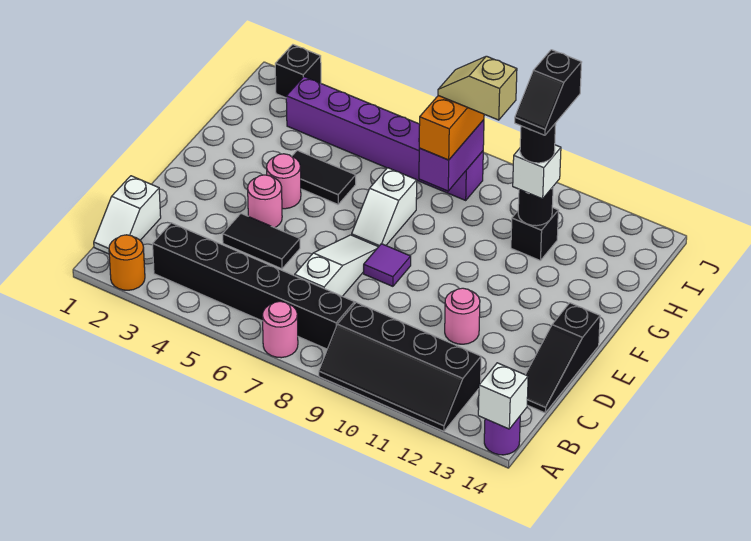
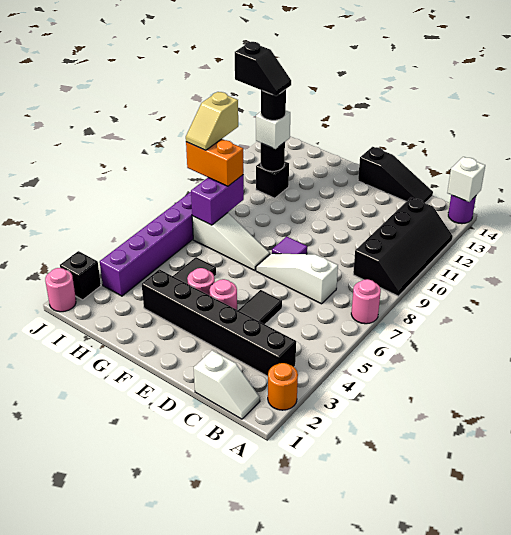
black brick B3:B8 level 1 -> black brick B3:G3 level 1
pink round brick D11 level 1 -> pink round brick J1 level 1
white slope F7:G7 level 1 top G -> white slope F7:H7 level 1 top H
purple brick H8:I8 level 2 -> purple brick H7:H8 level 2

